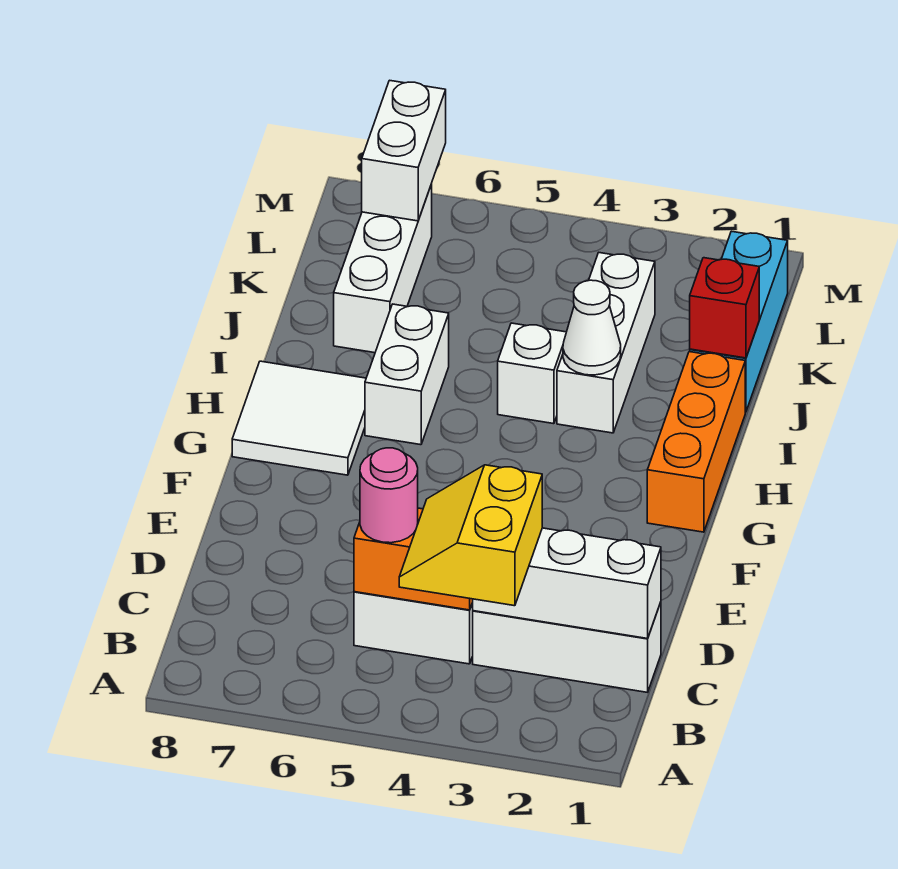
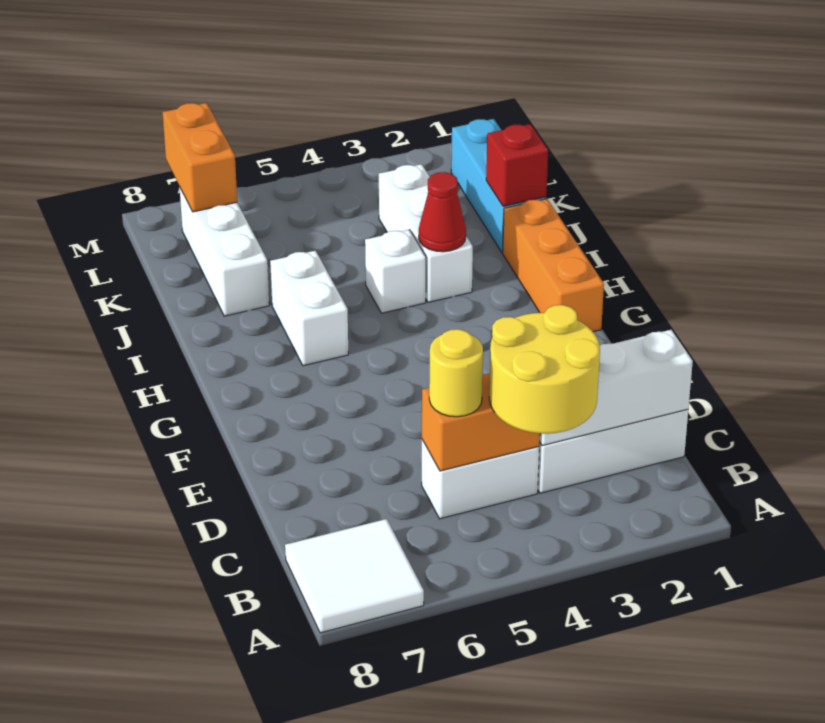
yellow slope B3:C4 level 3 top 3 -> yellow round brick B3:C4 level 3
pink round brick C5 level 3 -> yellow round brick C5 level 3
white tile G7:H8 level 1 -> white tile A7:B8 level 1
white cone I3 level 2 -> red cone I3 level 2
white brick L7:M7 level 2 -> orange brick L7:M7 level 2

